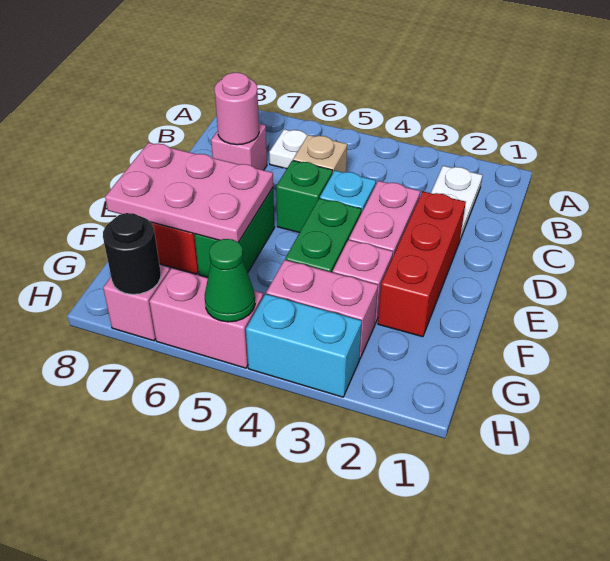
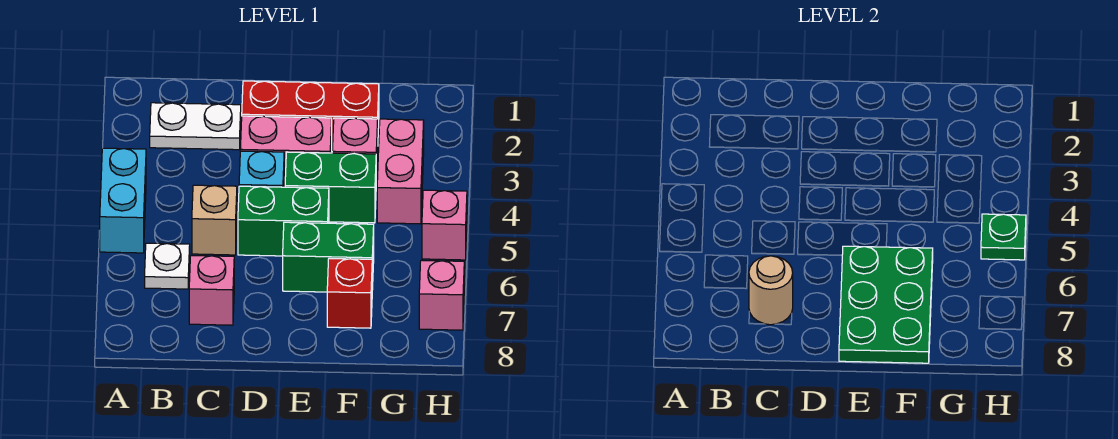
pink round brick C7 level 2 -> tan round brick C7 level 2
green brick D5 level 1 -> green brick D5:E5 level 1
pink plate E6:F8 level 2 -> green plate E6:F8 level 2
cyan brick H3:H4 level 1 -> cyan brick A4:A5 level 1
pink brick H5:H6 level 1 -> pink brick H5 level 1
green cone H5 level 2 -> green plate H5 level 2
black round brick H7 level 2 -> none

